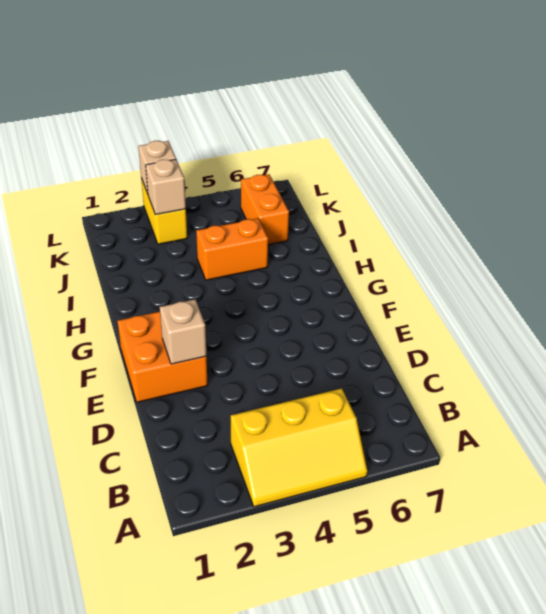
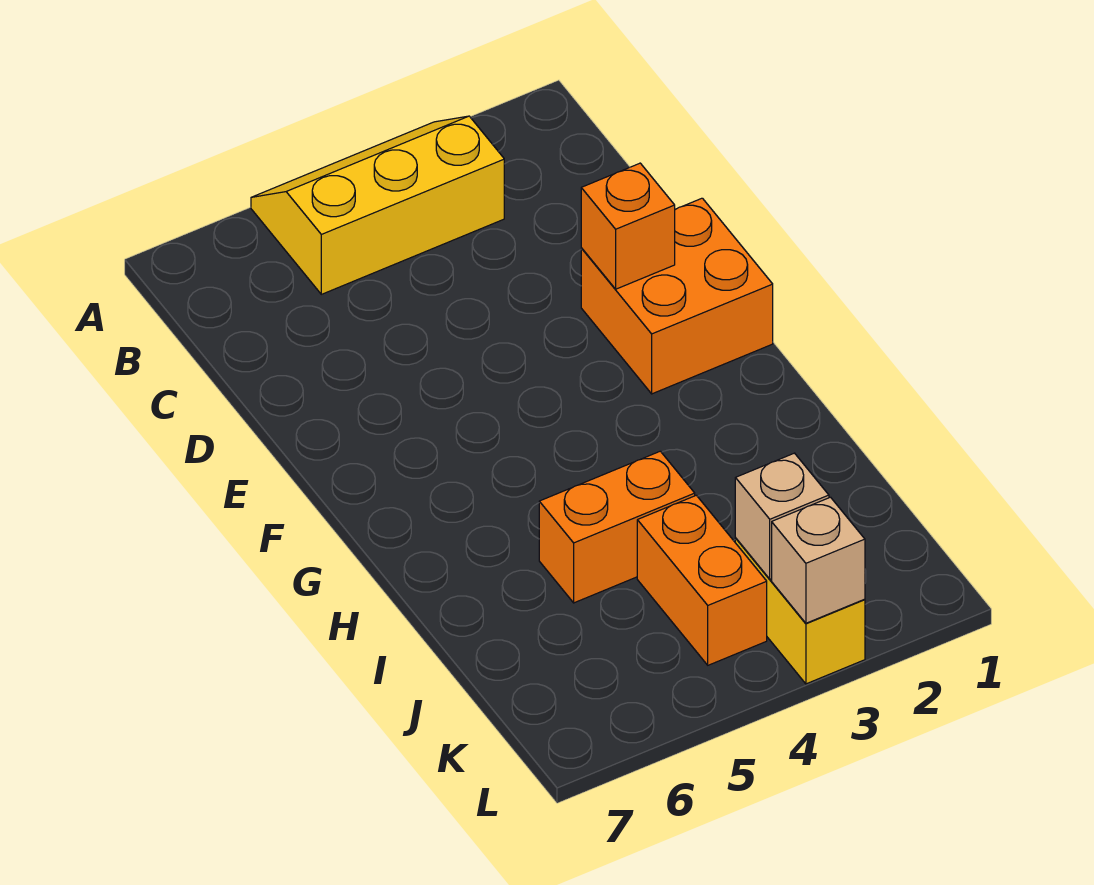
tan brick E2 level 2 -> orange brick E2 level 2
orange brick J6:K6 level 1 -> orange brick J4:K4 level 1

